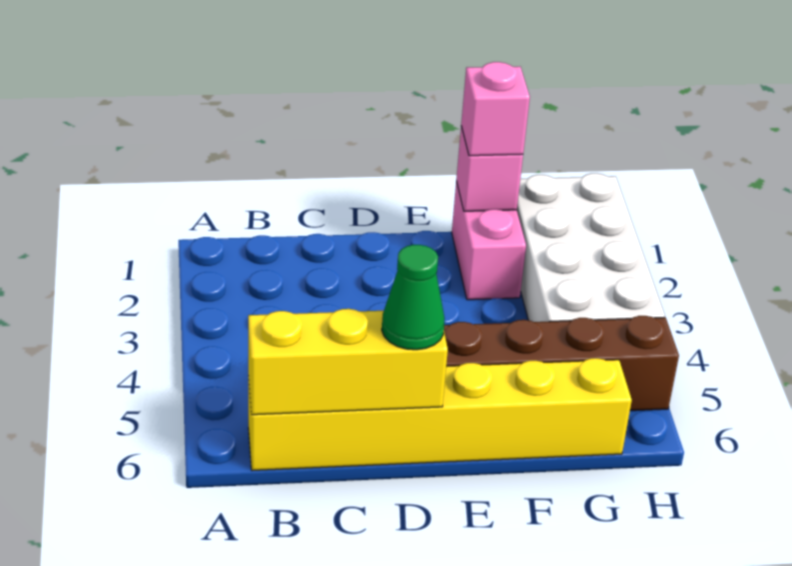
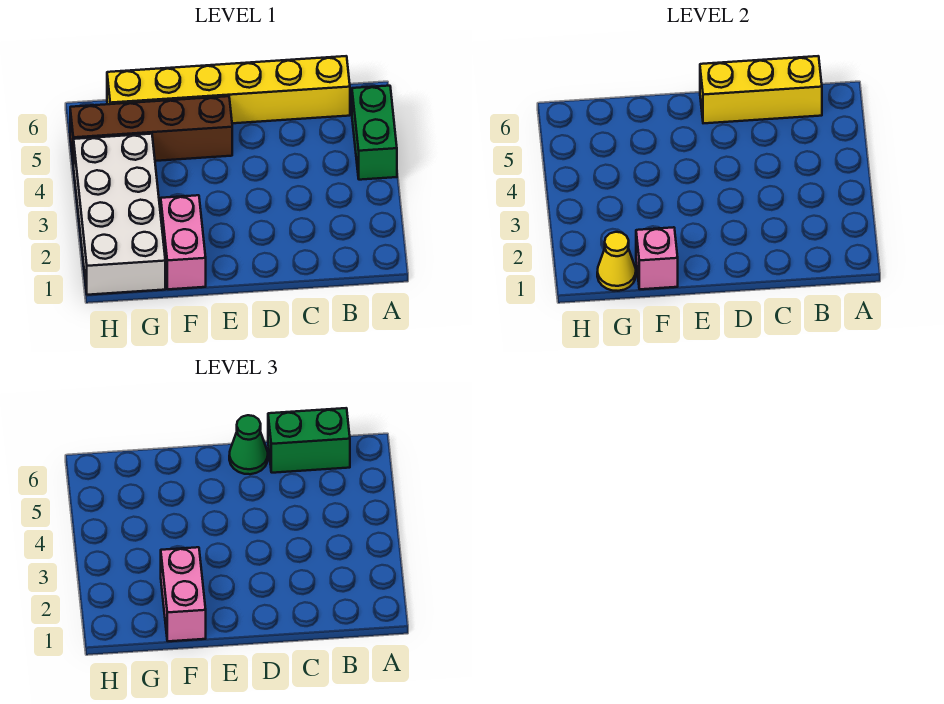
none -> green brick A4:A5 level 1
none -> green brick B6:C6 level 3
pink brick F1 level 3 -> pink brick F1:F2 level 3
none -> yellow cone G1 level 2

